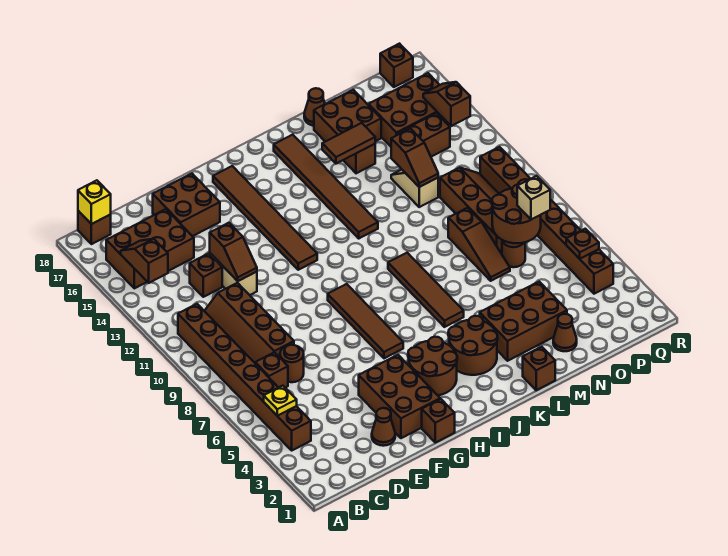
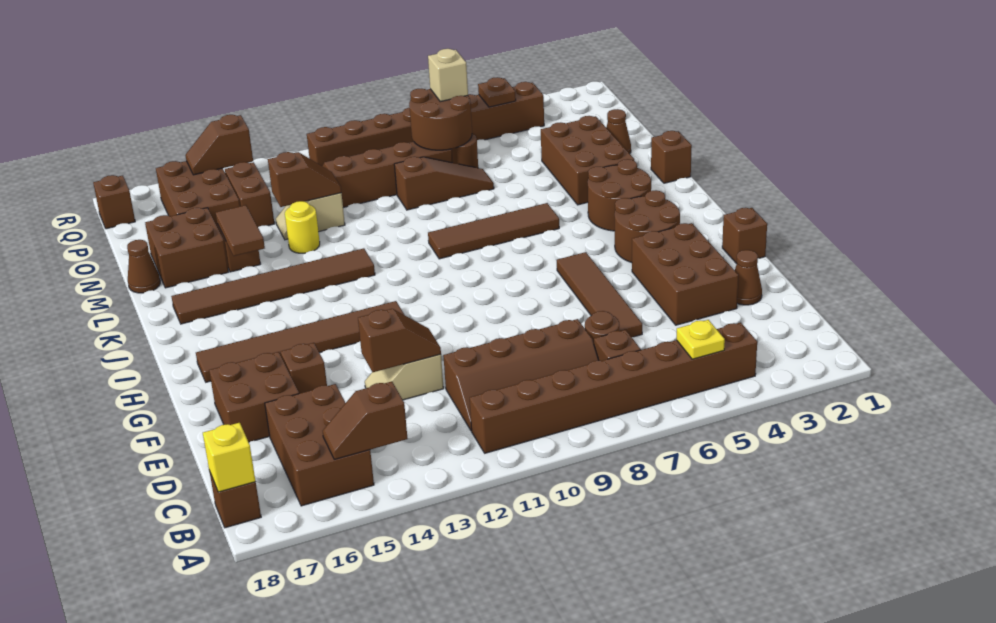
brown brick D13 level 1 -> brown brick F15 level 1
brown brick F2:G4 level 1 -> brown brick E3:G4 level 1
brown tile H6:H9 level 1 -> brown tile E6:H6 level 1
none -> yellow round brick M13 level 1

